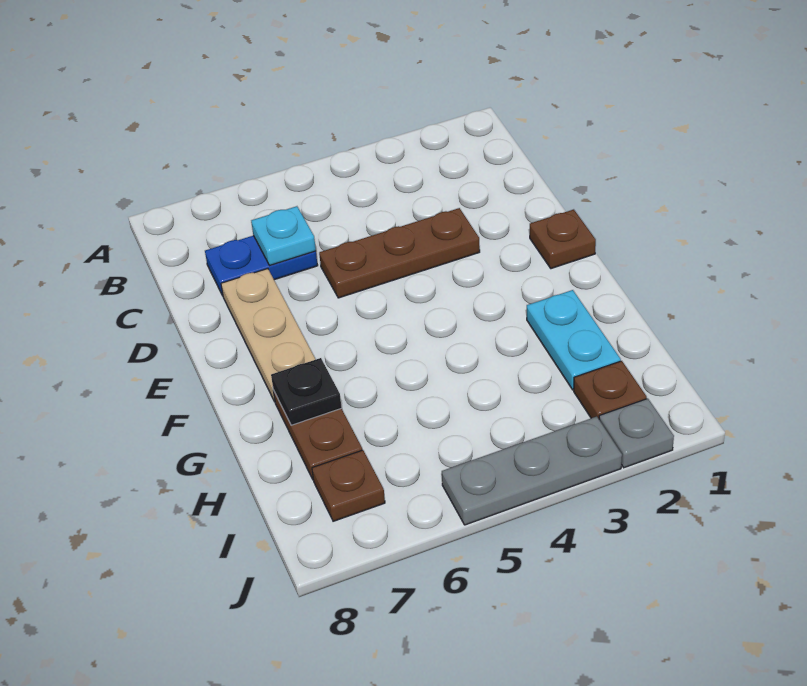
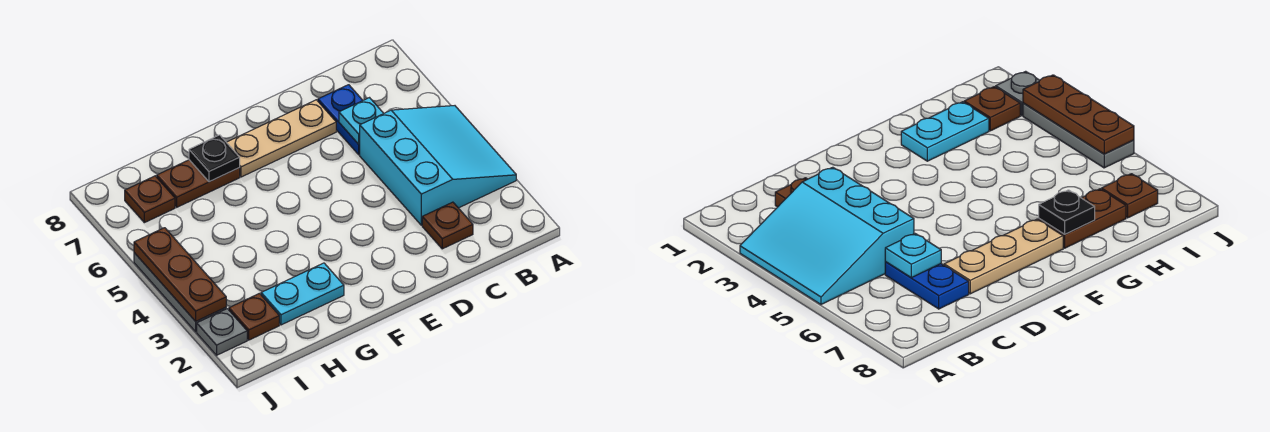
none -> cyan slope A3:C5 level 1 top C
brown plate D3:D5 level 1 -> brown plate J3:J5 level 2
brown plate E1 level 1 -> brown plate C2 level 1

